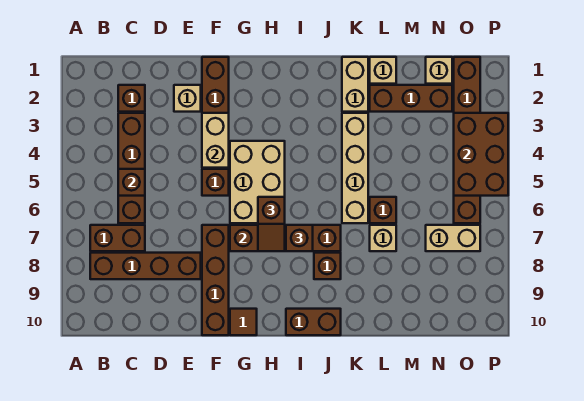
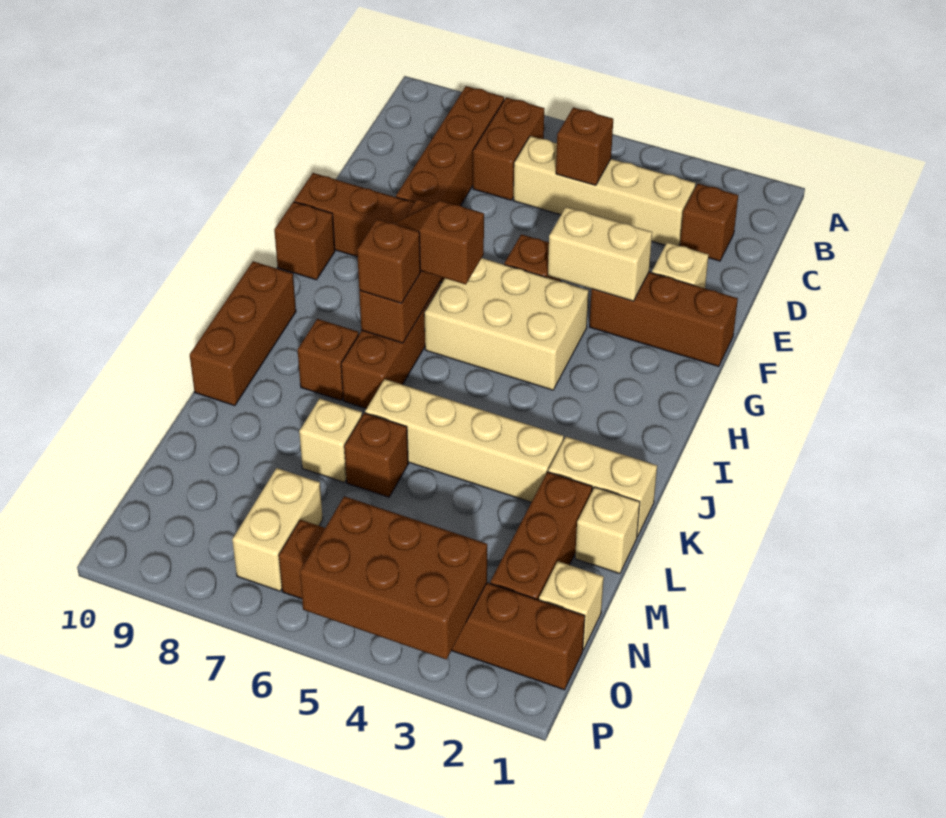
brown brick C3:C6 level 1 -> tan brick C3:C6 level 1
brown tile G10 level 1 -> brown brick G10 level 1
brown brick I10:J10 level 1 -> brown brick I10:K10 level 1

